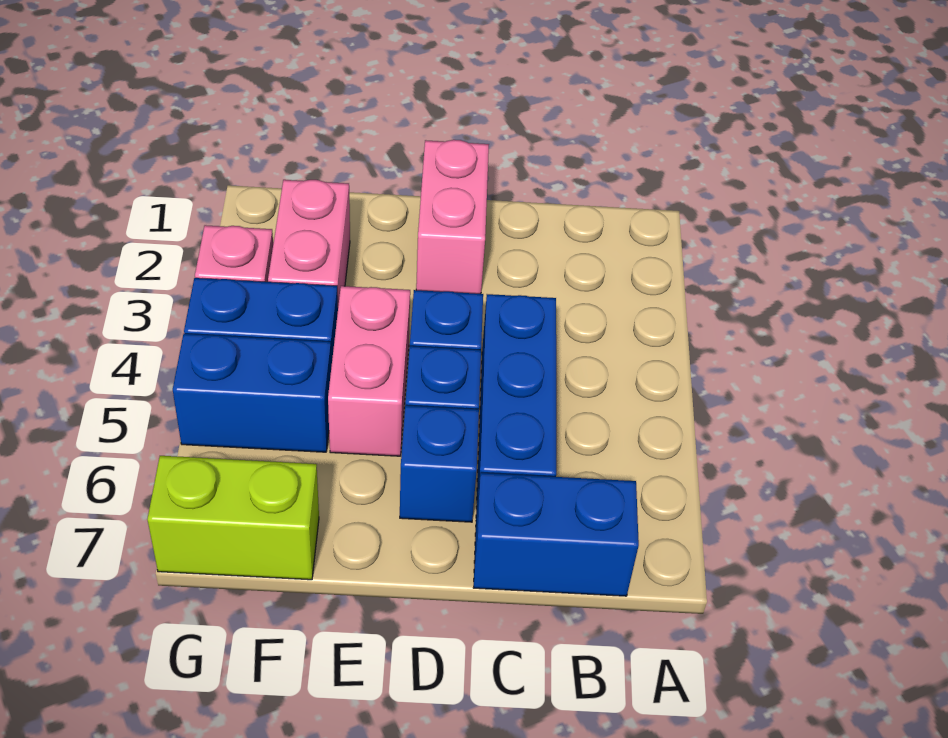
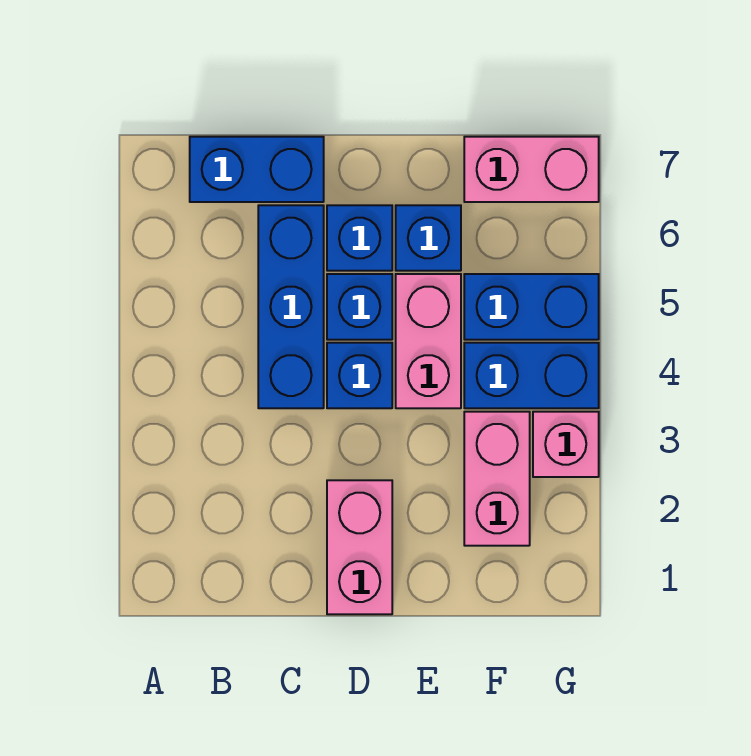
none -> blue brick E6 level 1
lime brick F7:G7 level 1 -> pink brick F7:G7 level 1

